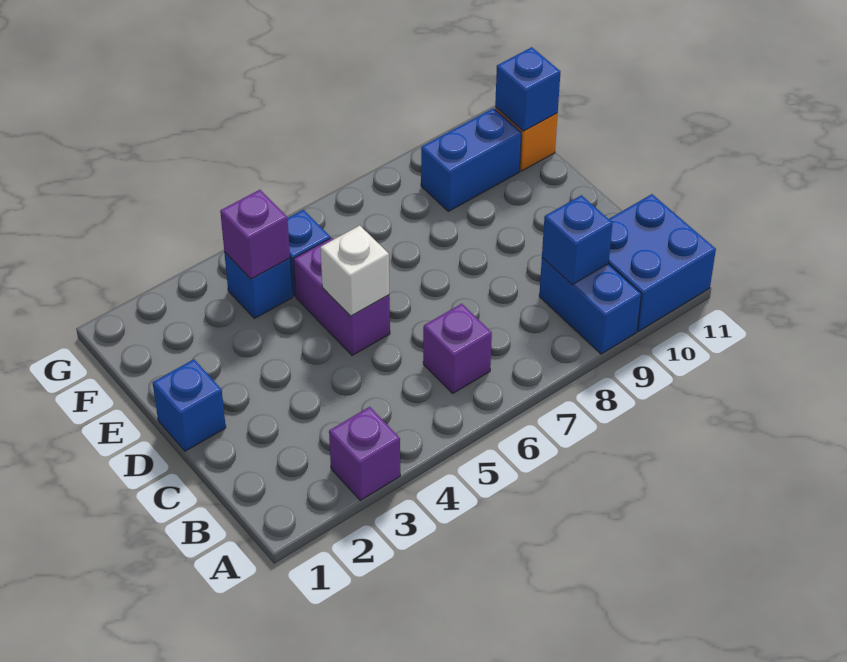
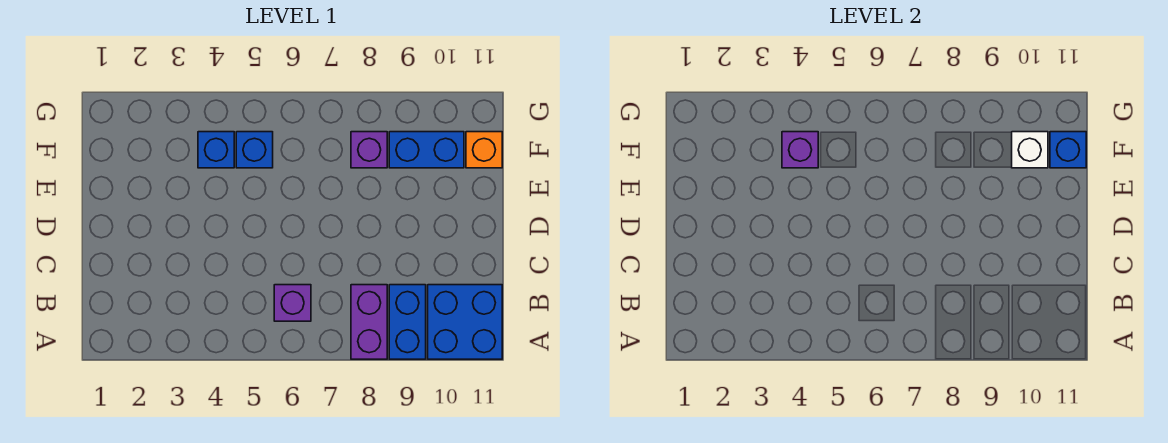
purple brick A3 level 1 -> purple brick F8 level 1
blue brick B9 level 2 -> none
blue brick D1 level 1 -> none
purple brick D5:E5 level 1 -> purple brick A8:B8 level 1
white brick D5 level 2 -> white brick F10 level 2

